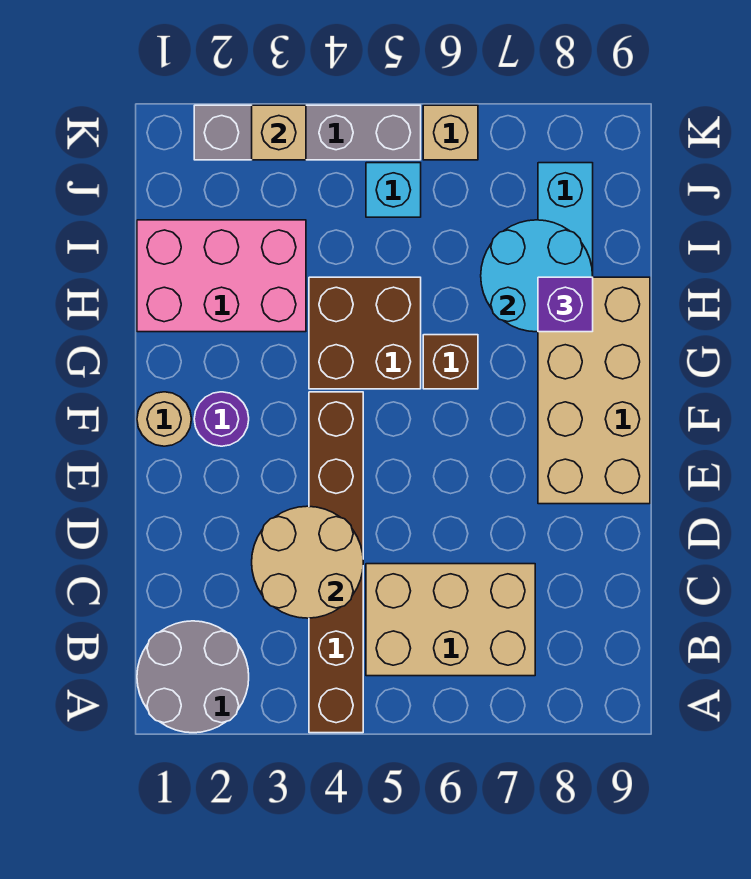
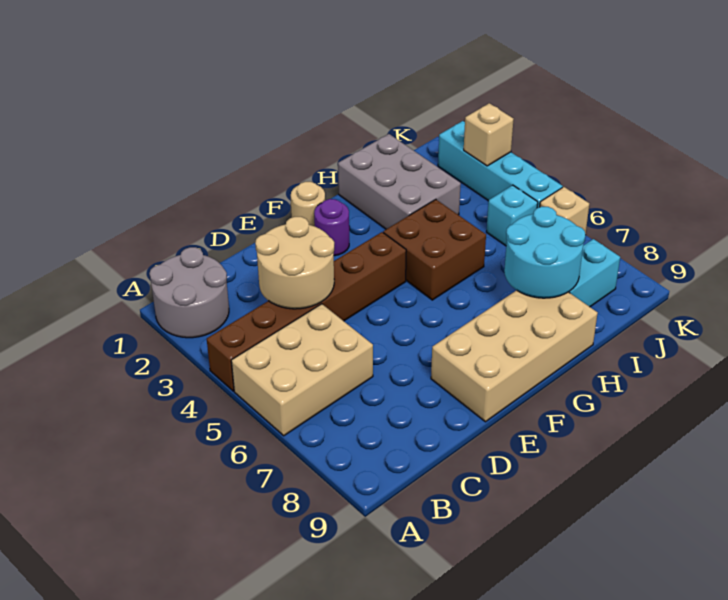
tan brick B5:C7 level 1 -> tan brick A5:C6 level 1
brown brick G6 level 1 -> none
pink brick H1:I3 level 1 -> grey brick H1:I3 level 1
purple brick H8 level 3 -> none
grey brick K2:K5 level 1 -> cyan brick K2:K5 level 1

